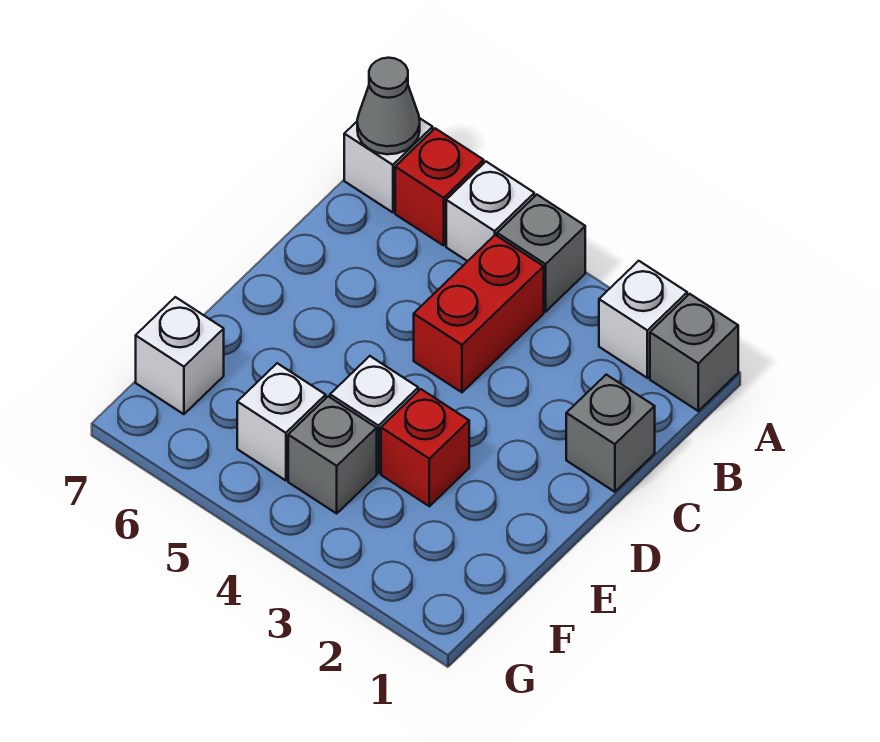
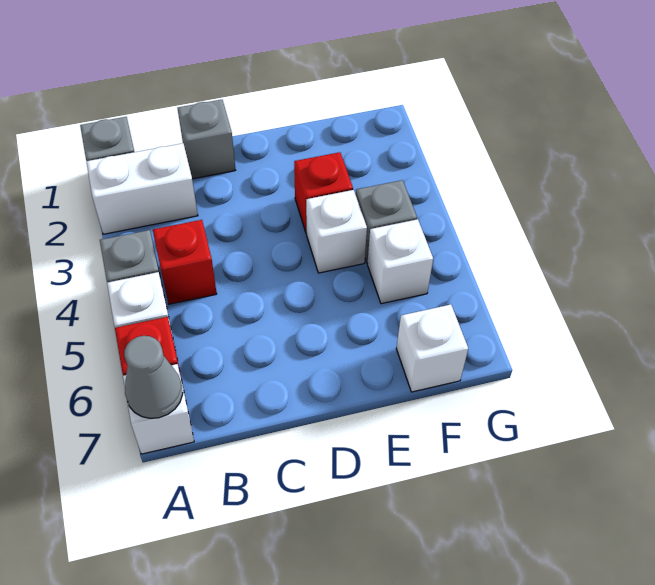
white brick A2 level 1 -> white brick A2:B2 level 1
red brick B4:C4 level 1 -> red brick B4 level 1

